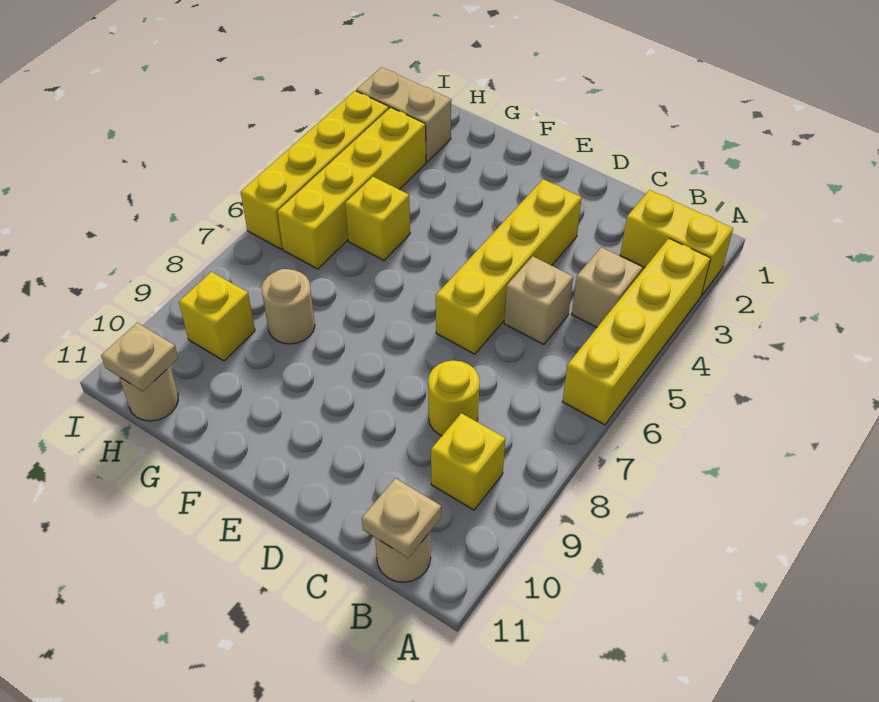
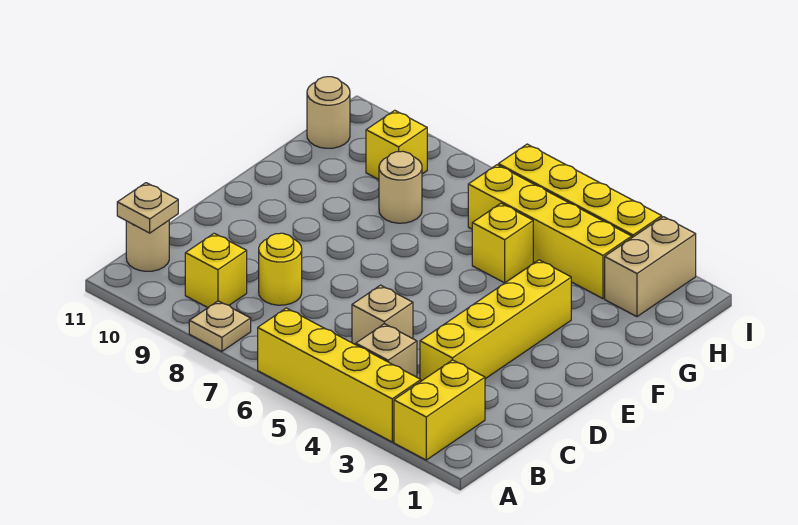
yellow brick D3:D6 level 1 -> yellow brick C3:F3 level 1
tan plate H11 level 2 -> tan plate A8 level 1

